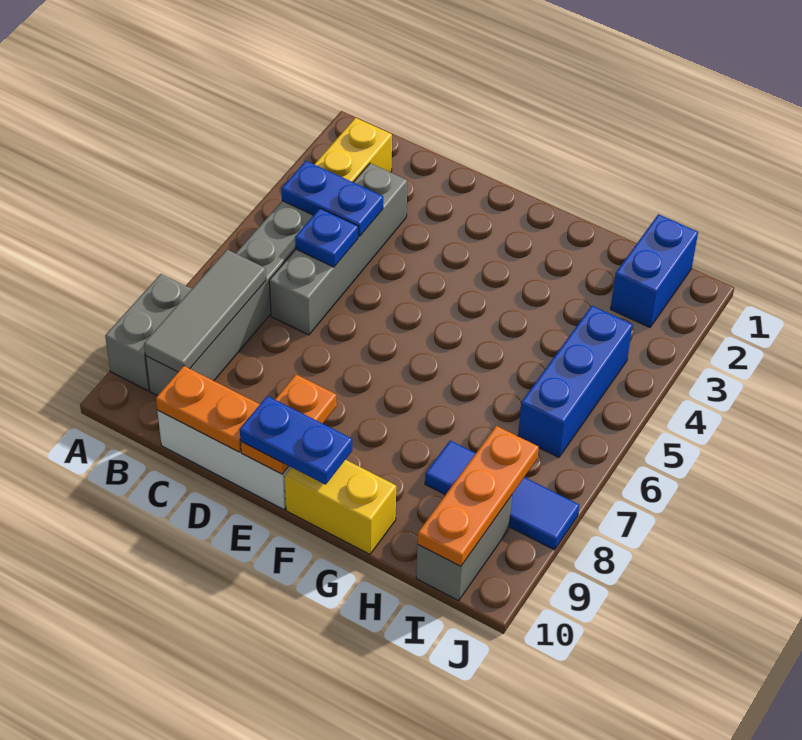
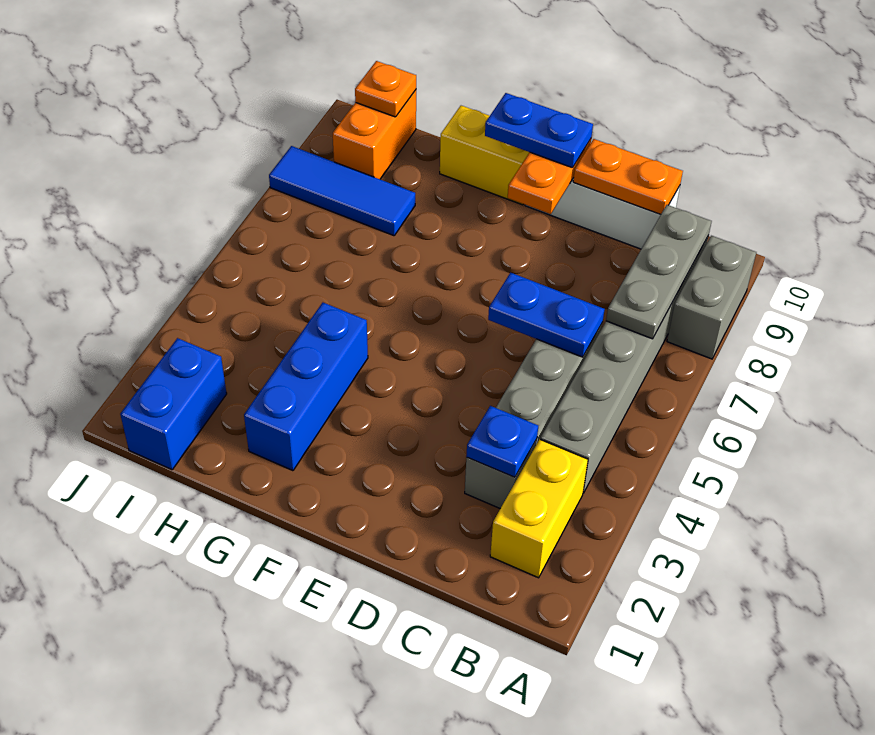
blue plate B4:C4 level 2 -> blue plate C6:D6 level 2
grey tile B7:B9 level 2 -> grey plate B7:B9 level 2
blue plate C5 level 2 -> blue plate C3 level 2
blue brick I4:I6 level 1 -> blue brick G2:G4 level 1
orange plate I8:I10 level 2 -> orange plate I10 level 2
grey brick I9:I10 level 1 -> orange brick I9:I10 level 1

